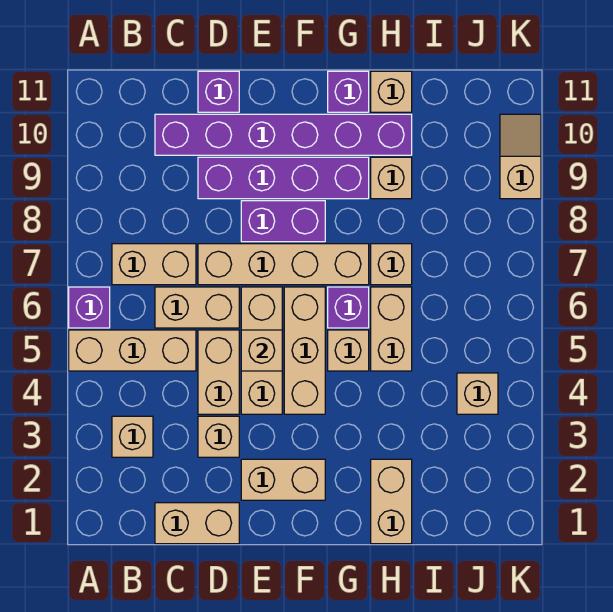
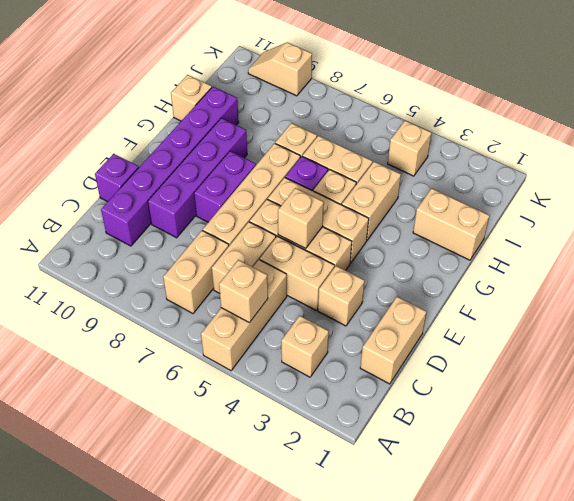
purple brick A6 level 1 -> none
tan brick E2:F2 level 1 -> tan brick G4:H4 level 1
purple brick G11 level 1 -> none
tan brick H9 level 1 -> tan brick B5 level 2

